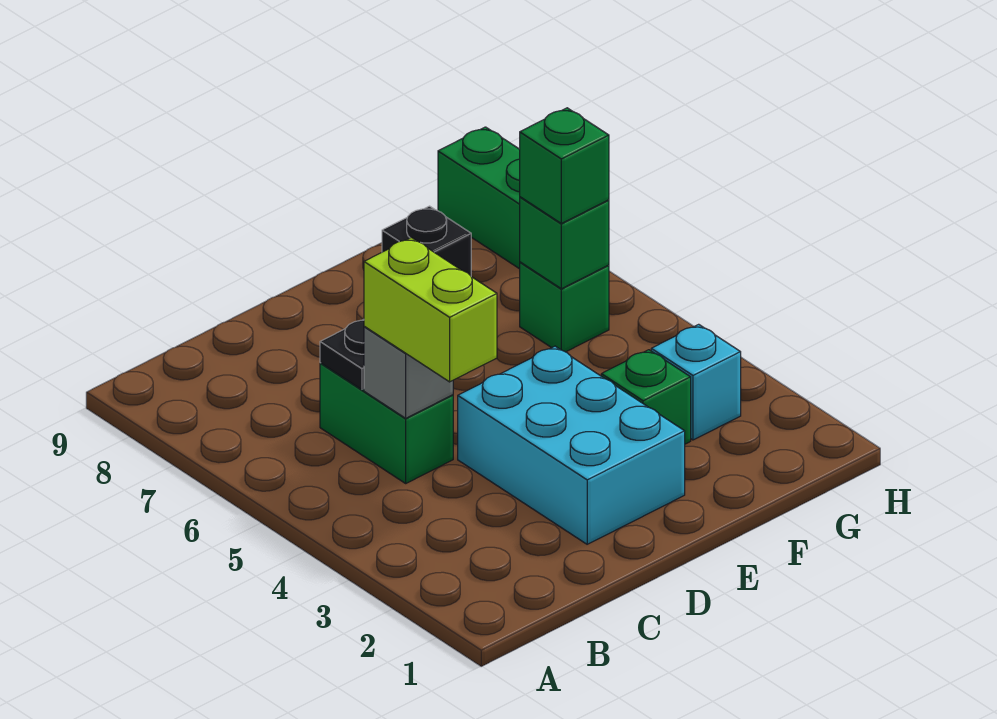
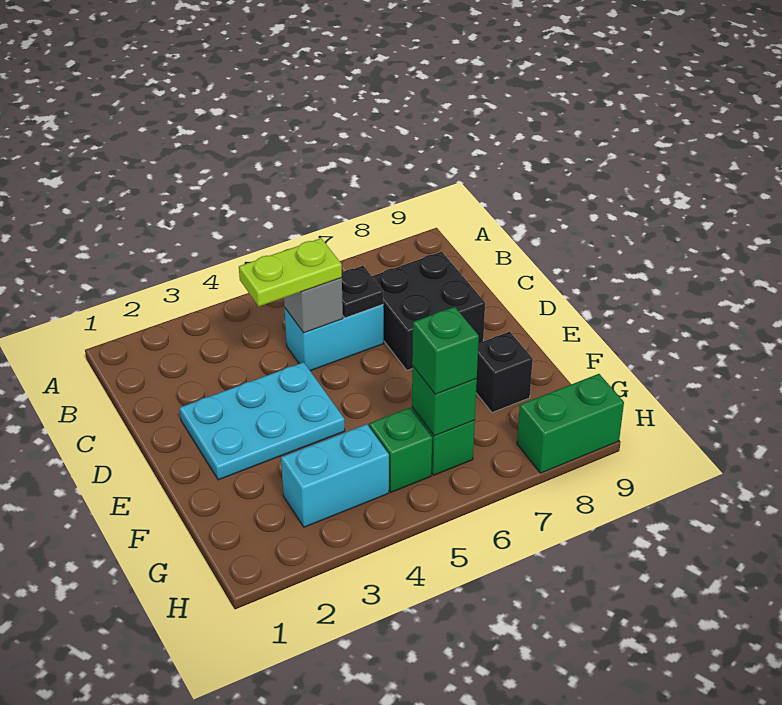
lime brick C4:C5 level 3 -> lime plate C4:C5 level 3
green brick C5:C6 level 1 -> cyan brick C5:C6 level 1
none -> black brick C7:D8 level 1
cyan brick D2:E4 level 1 -> cyan plate D2:E4 level 1
green brick F3 level 1 -> green brick G5 level 1
cyan brick G3 level 1 -> cyan brick G3:G4 level 1

